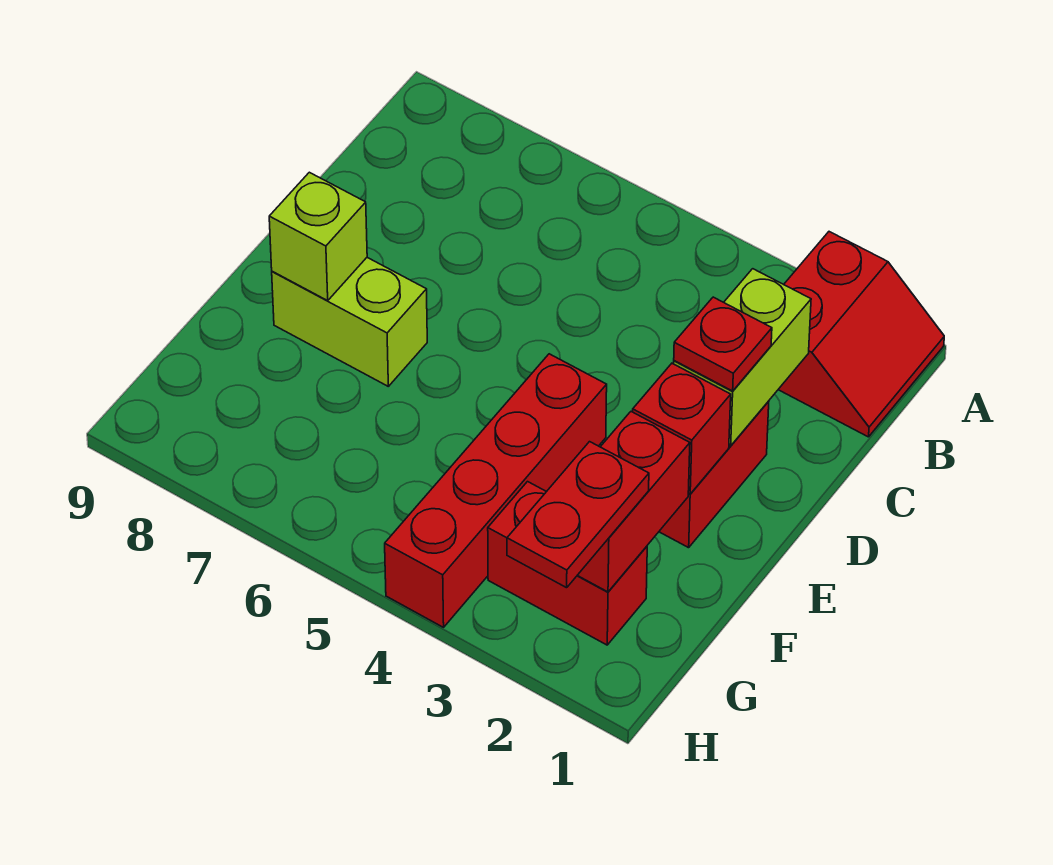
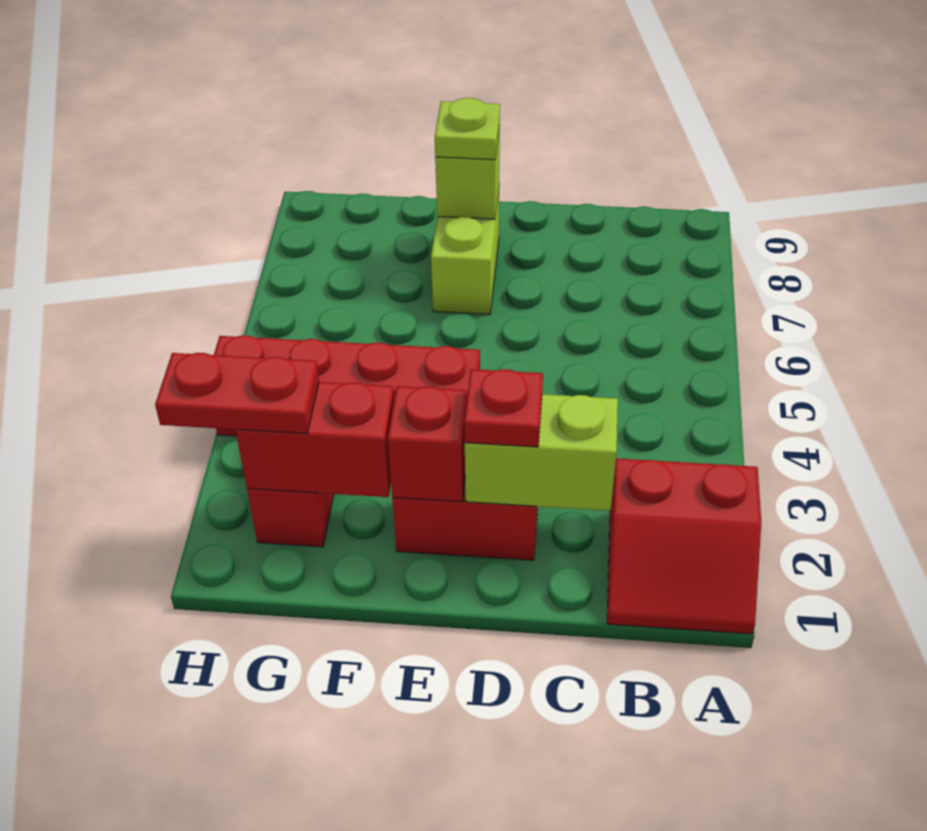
none -> lime plate E8 level 3

